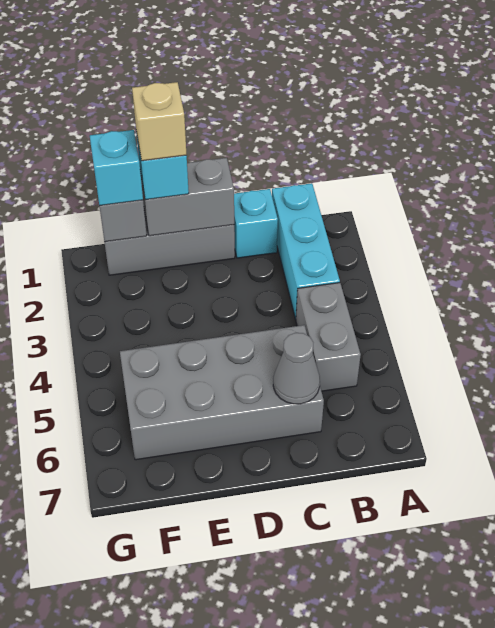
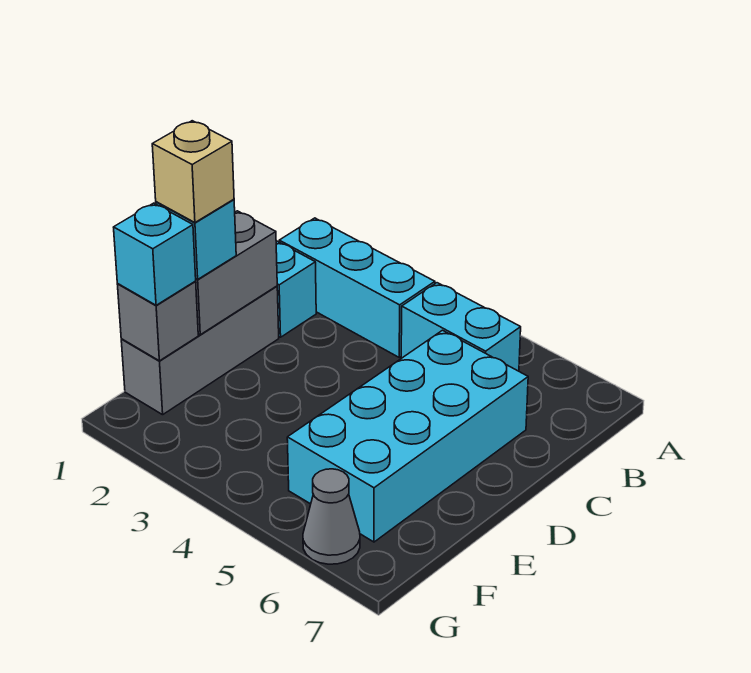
grey brick B4:B5 level 1 -> cyan brick B4:B5 level 1
grey brick C5:F6 level 1 -> cyan brick C5:F6 level 1
grey cone C6 level 2 -> grey cone G6 level 1

